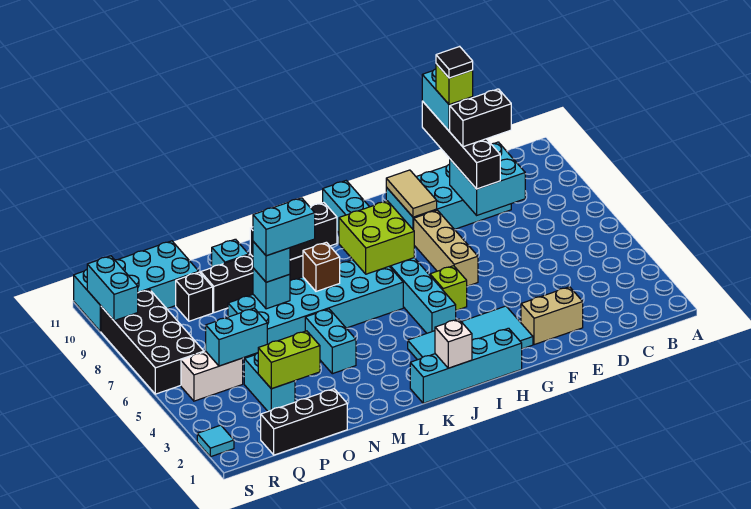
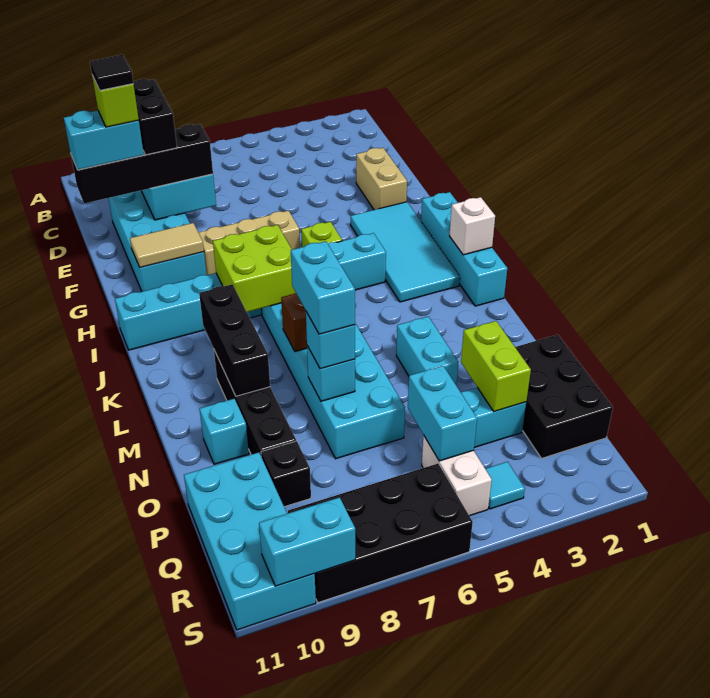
cyan brick M4:M5 level 1 -> cyan brick M4:N4 level 1
black brick O1:Q1 level 1 -> black brick O1:Q2 level 1
cyan tile S2 level 1 -> cyan tile R4 level 1

